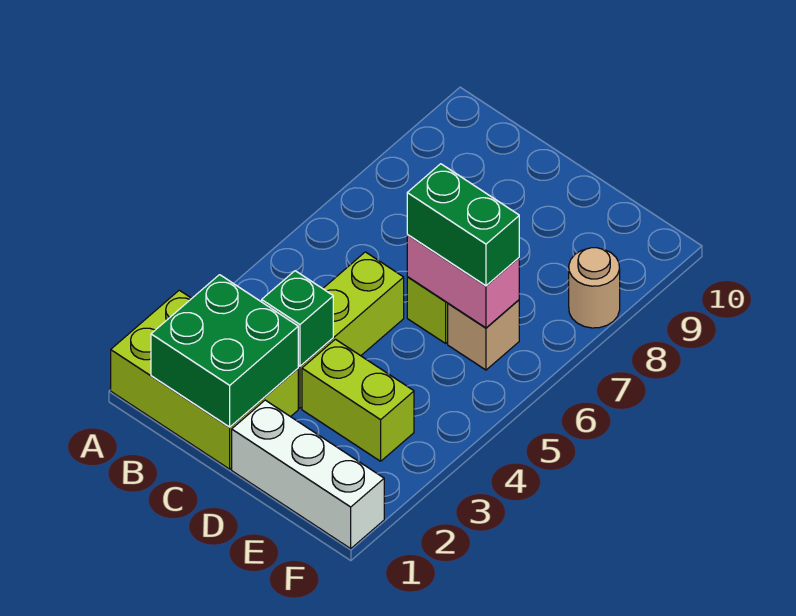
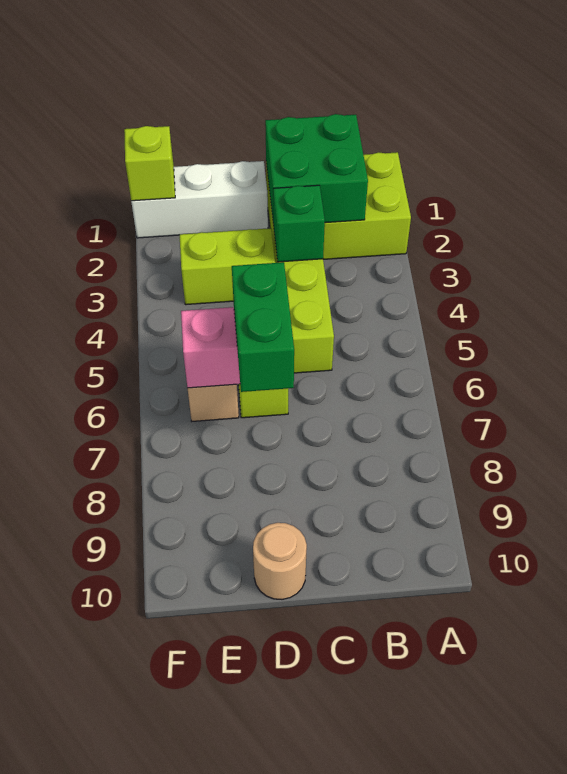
green brick D6:E6 level 3 -> green brick D6:D7 level 3
none -> lime brick F1 level 2
tan round brick F8 level 1 -> tan round brick D10 level 1

